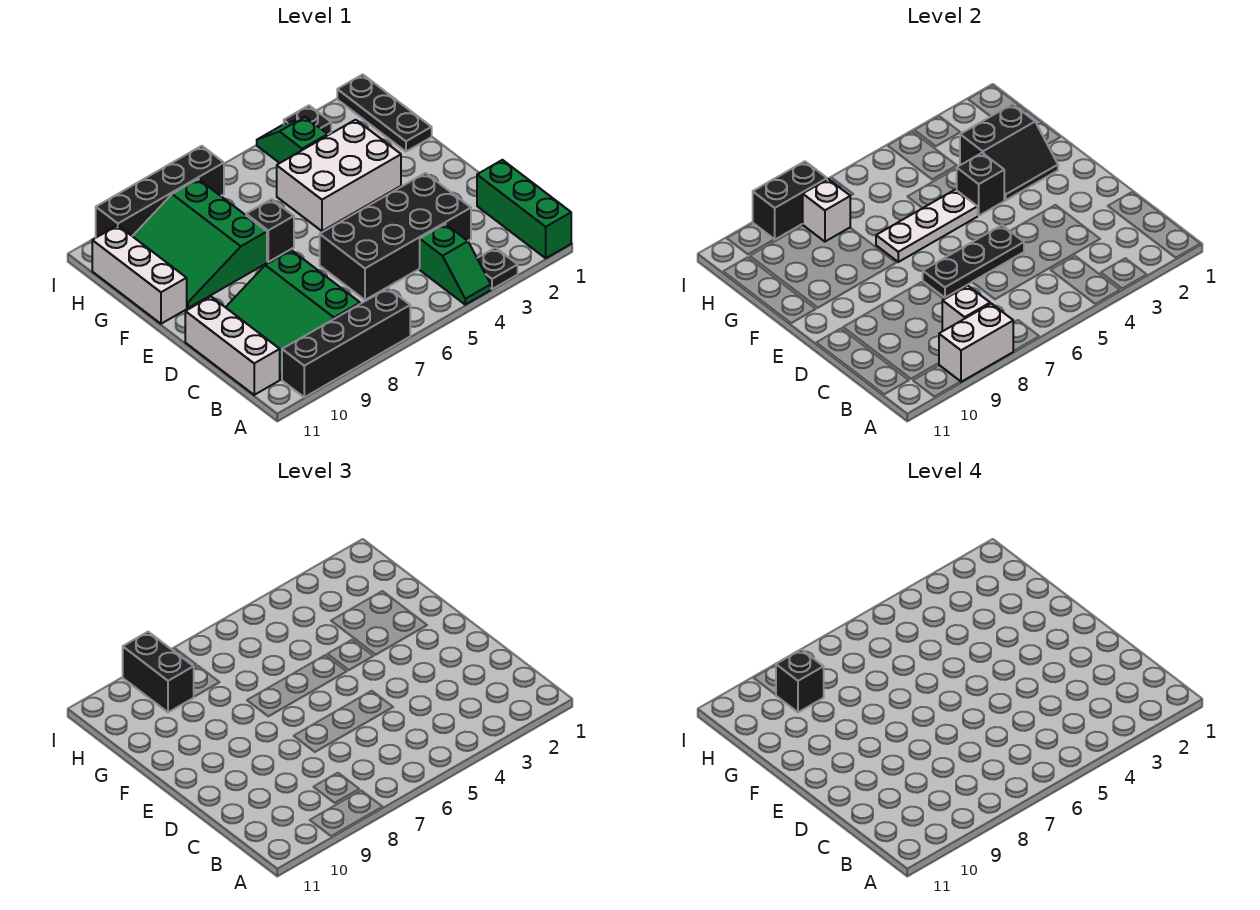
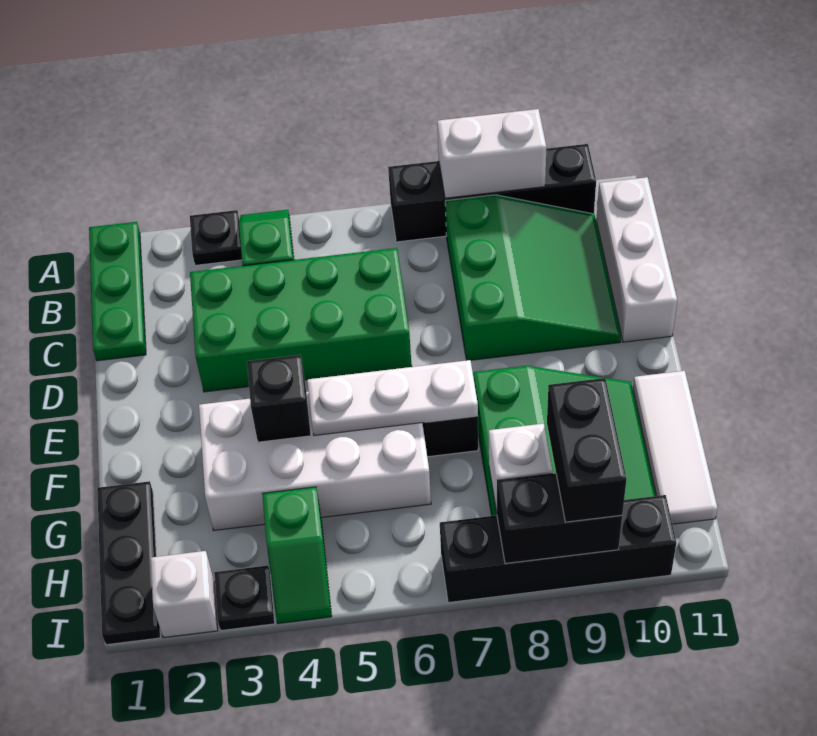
green brick A1:C1 level 1 -> green plate A1:C1 level 1
white brick B8 level 2 -> white brick I2 level 1
black brick C3:D6 level 1 -> green brick C3:D6 level 1
black plate D5:D7 level 2 -> none
black slope F2:G3 level 2 top G -> none
white brick F3:G5 level 1 -> white brick F3:G6 level 1
white brick F11:H11 level 1 -> white tile F11:H11 level 1
black brick H9 level 4 -> none

